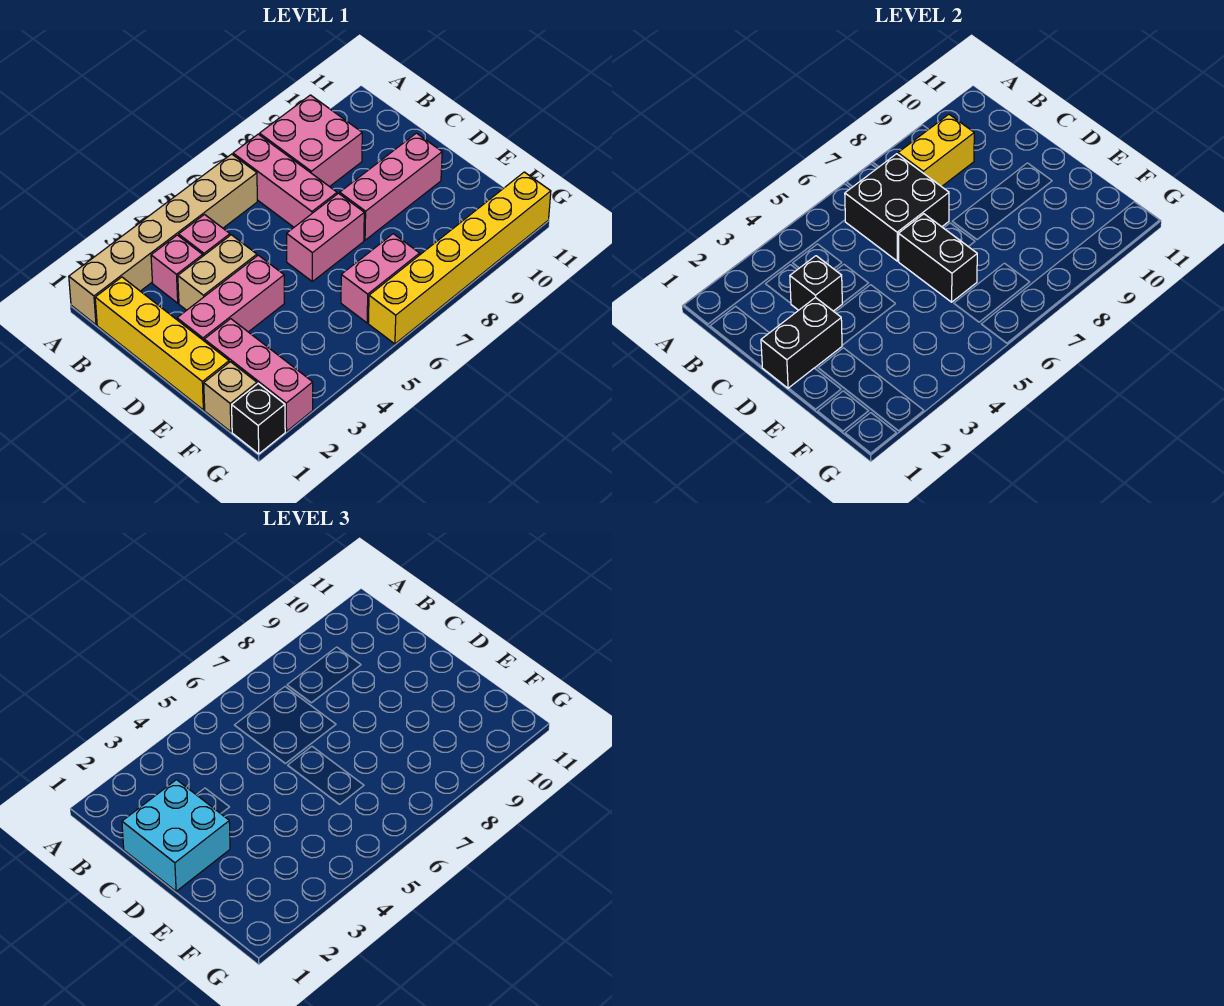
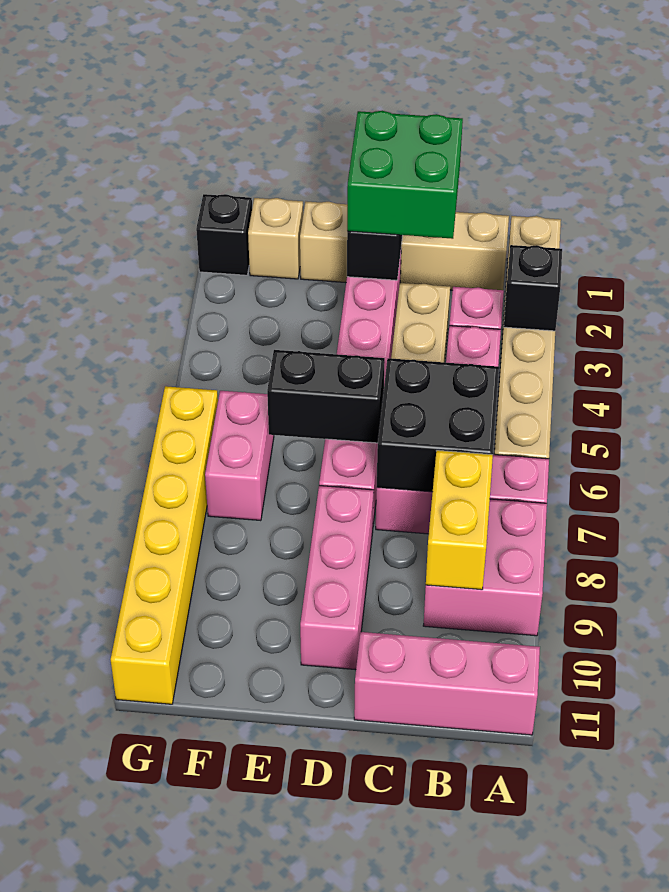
yellow brick B1:E1 level 1 -> tan brick B1:E1 level 1
cyan brick C1:D2 level 3 -> green brick C1:D2 level 3
black brick C3 level 2 -> black brick A3 level 2
pink brick E2:G2 level 1 -> pink brick A11:C11 level 1

